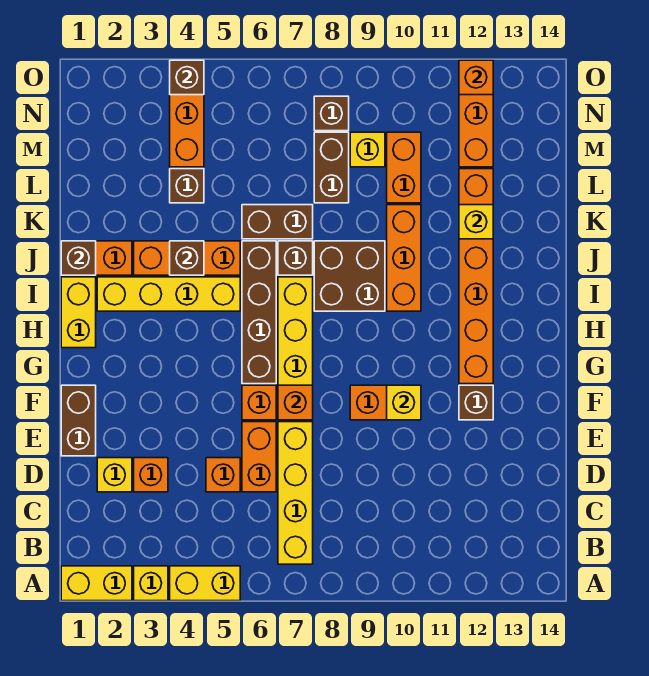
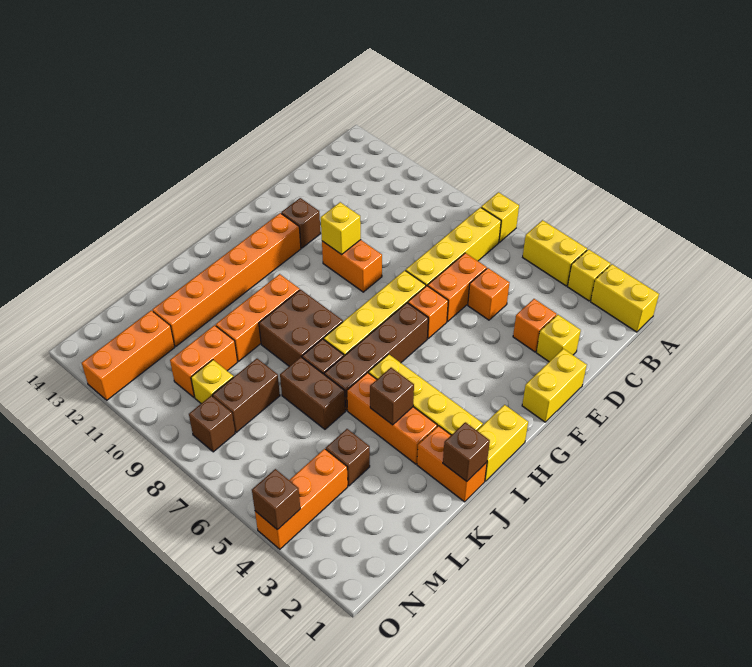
brown brick E1:F1 level 1 -> yellow brick E1:F1 level 1
orange brick F7 level 2 -> none
yellow brick K12 level 2 -> yellow brick A7 level 1
orange brick O12 level 2 -> none

